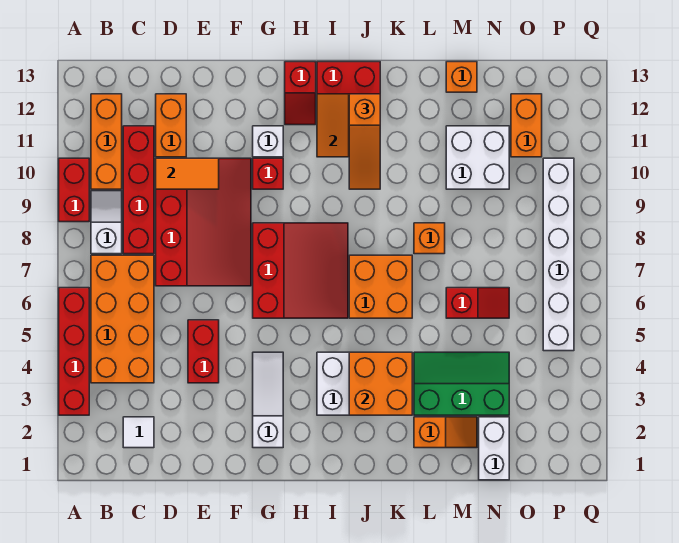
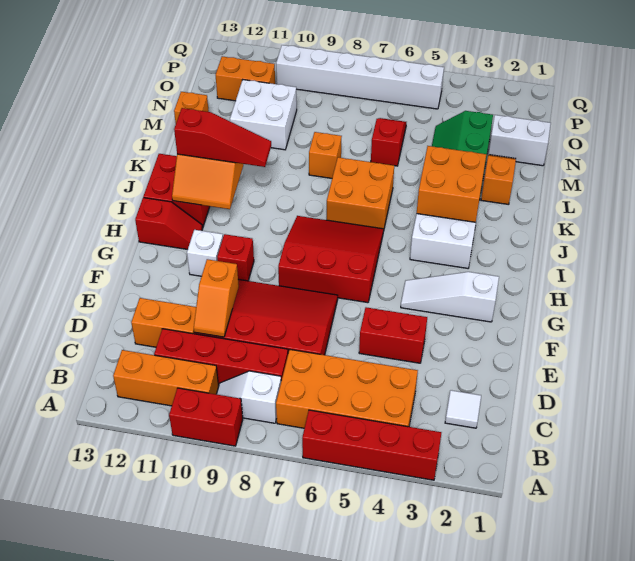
orange tile D10:E10 level 2 -> orange slope D10:E10 level 2 top E
orange slope J10:J12 level 3 top 12 -> red slope J10:J12 level 3 top 12

